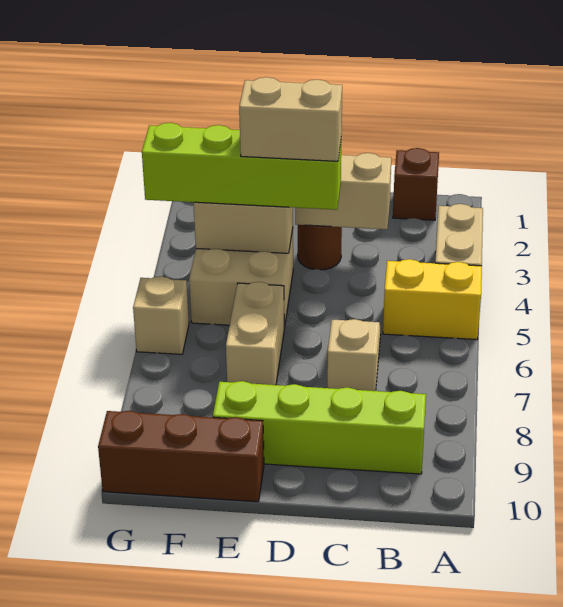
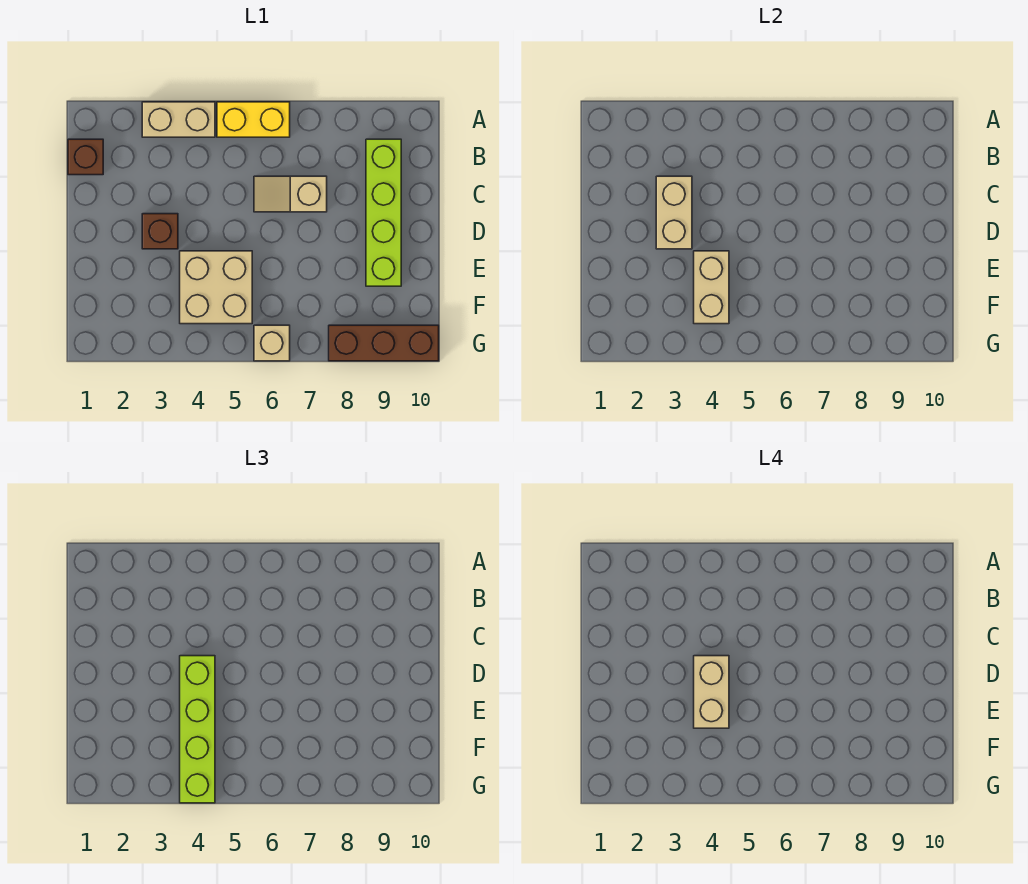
yellow brick A5:B5 level 1 -> yellow brick A5:A6 level 1
brown round brick D3 level 1 -> brown brick D3 level 1
tan brick E6:E7 level 1 -> none
brown brick E10:G10 level 1 -> brown brick G8:G10 level 1

